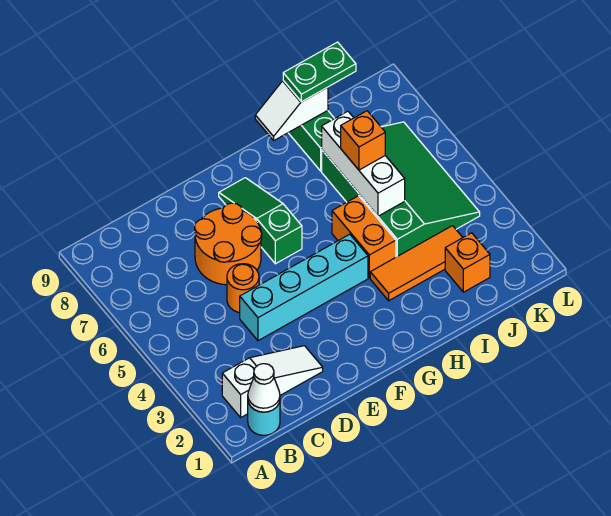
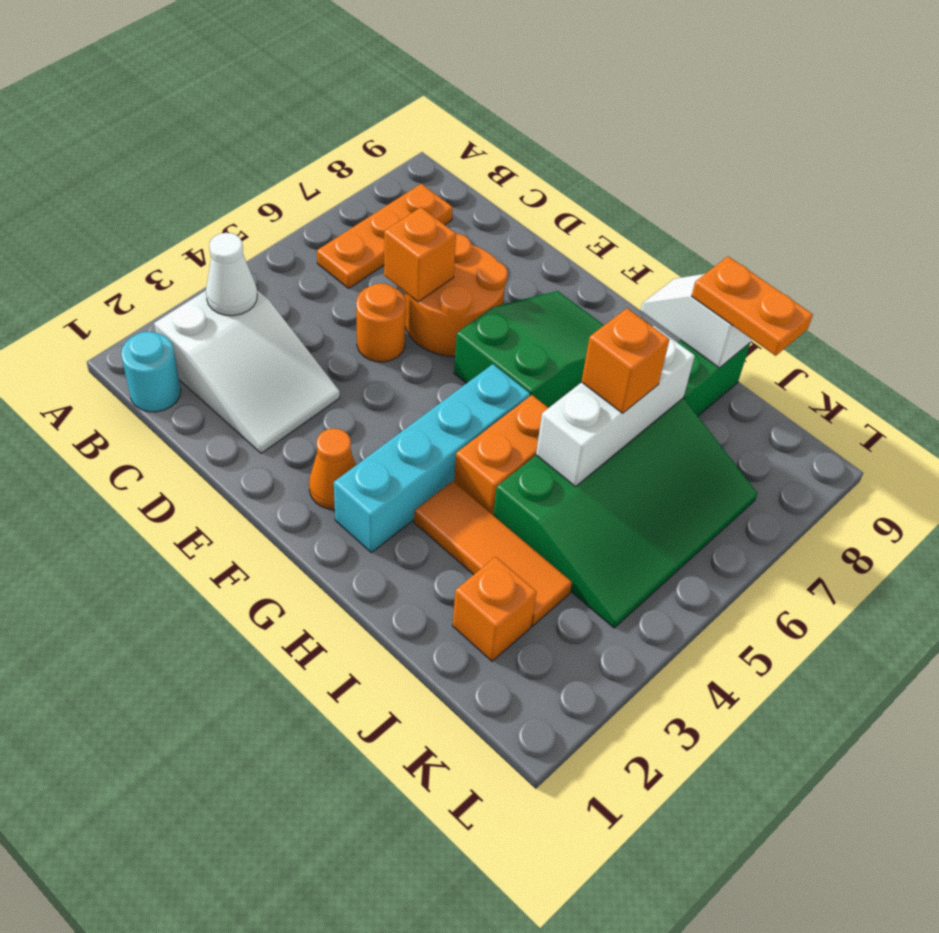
white cone B1 level 2 -> white cone B3 level 2
white slope B2:D2 level 1 top B -> white slope B2:D3 level 1 top B
none -> orange plate B6:B8 level 1
cyan brick D4:G4 level 1 -> cyan brick G2:G5 level 1
none -> orange brick D6 level 2
none -> orange cone F2 level 1
green slope F6:F8 level 1 top 6 -> green slope F6:G8 level 1 top 6
green plate I9:J9 level 3 -> orange plate I9:J9 level 3

